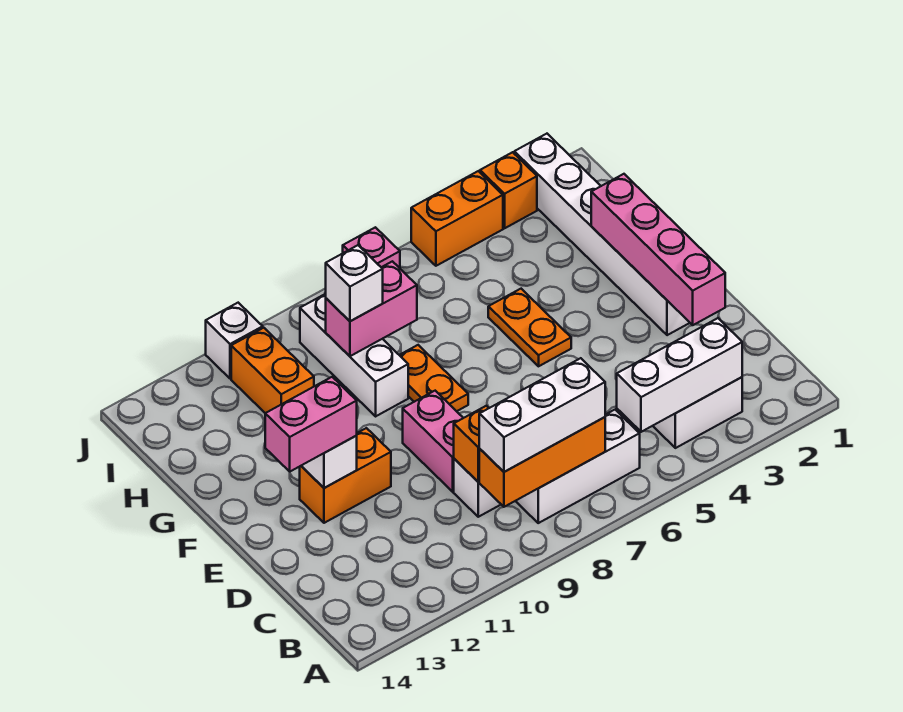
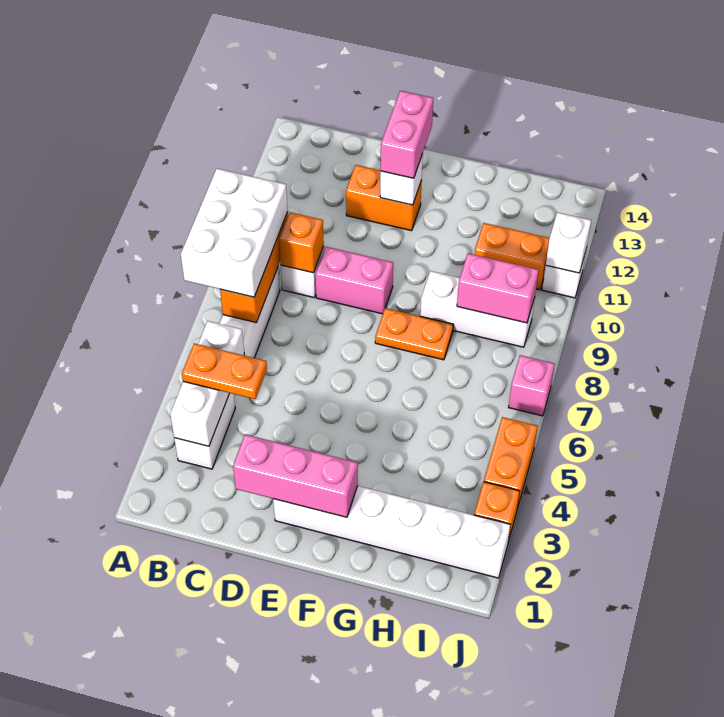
white brick B7:B9 level 3 -> white brick A7:B9 level 3
pink brick D2:G2 level 2 -> pink brick D2:F2 level 2
orange brick E11:E12 level 1 -> orange brick D12:E12 level 1
orange plate F5:G5 level 1 -> orange plate B4:C4 level 3
pink brick H8:H9 level 2 -> pink brick H9:I9 level 2
white brick H9 level 3 -> white brick J11 level 2

